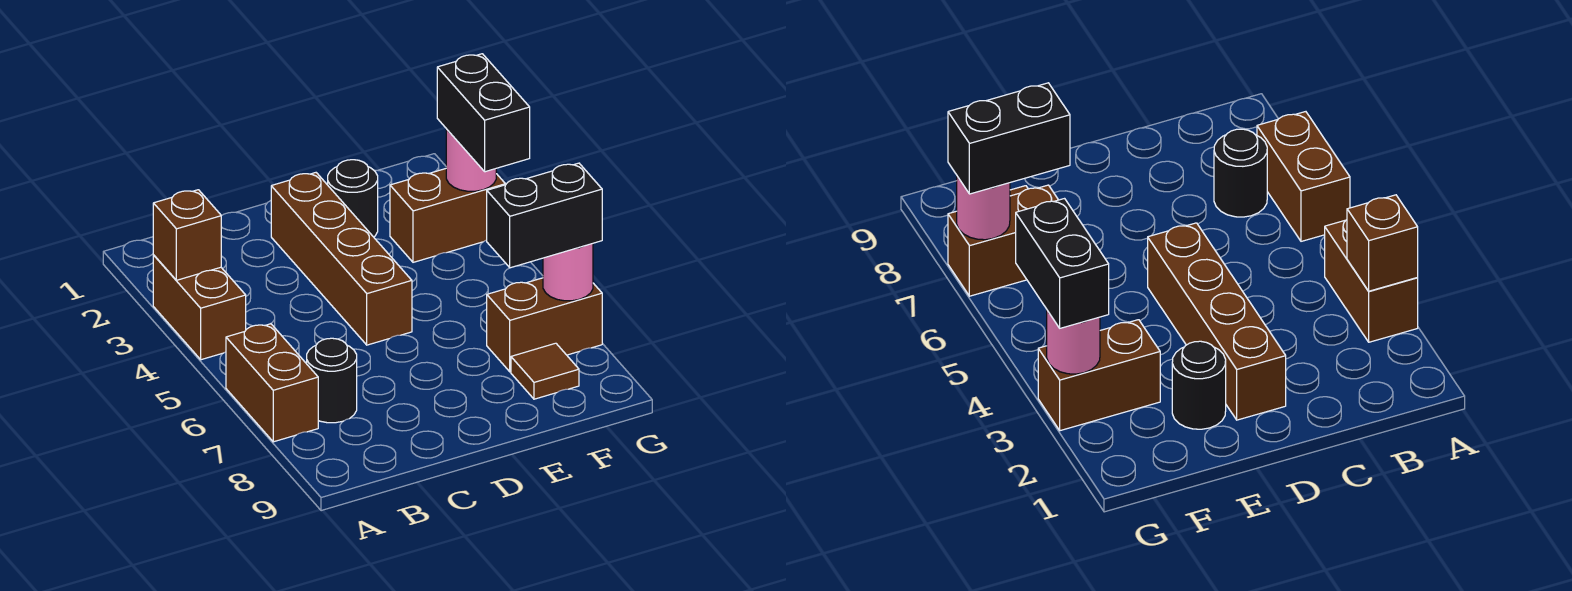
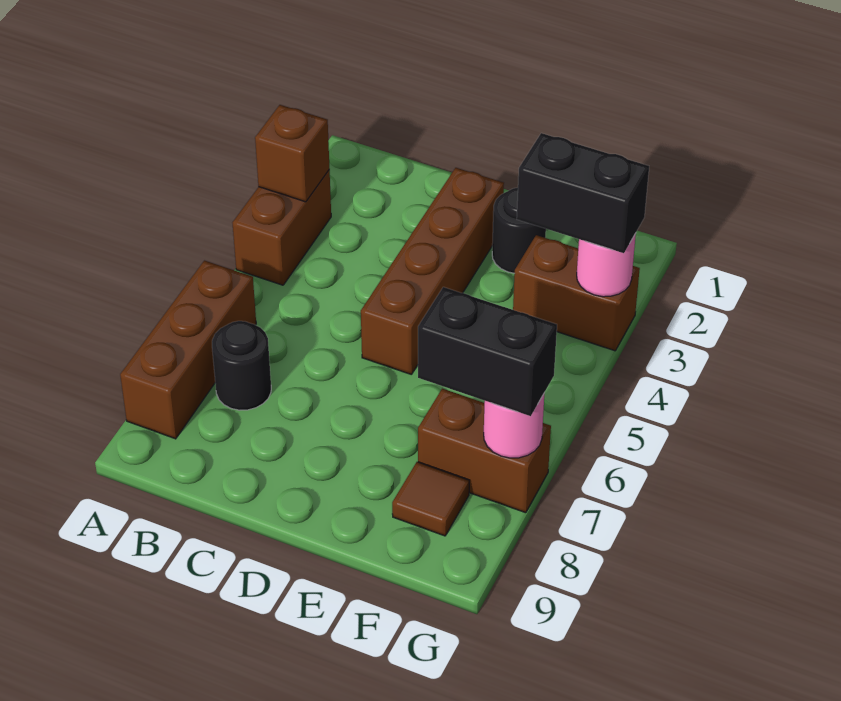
brown brick A6:A7 level 1 -> brown brick A6:A8 level 1
black brick G3:G4 level 3 -> black brick F3:G3 level 3

